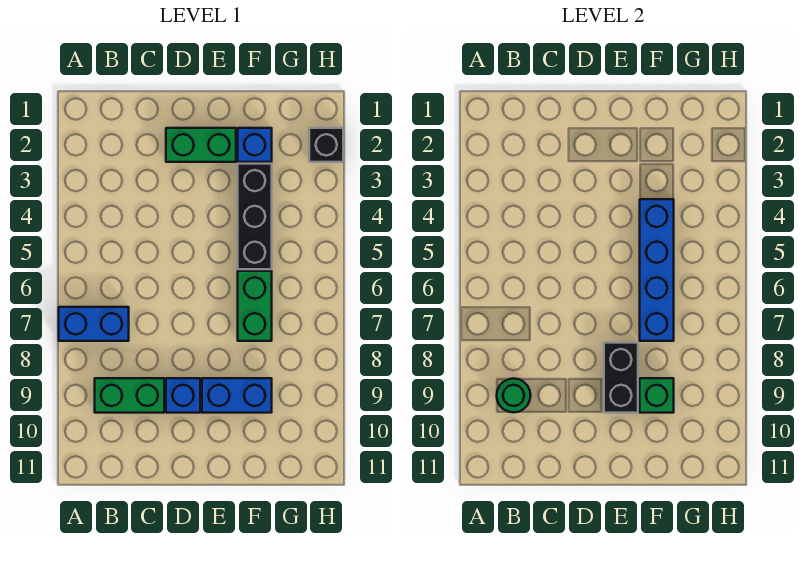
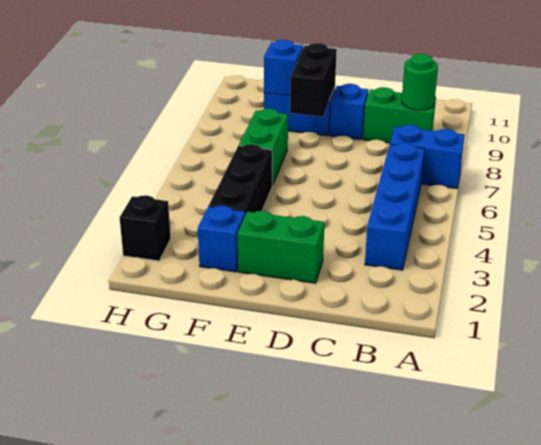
blue brick F4:F7 level 2 -> blue brick B3:B6 level 1
green brick F9 level 2 -> blue brick F9 level 2

